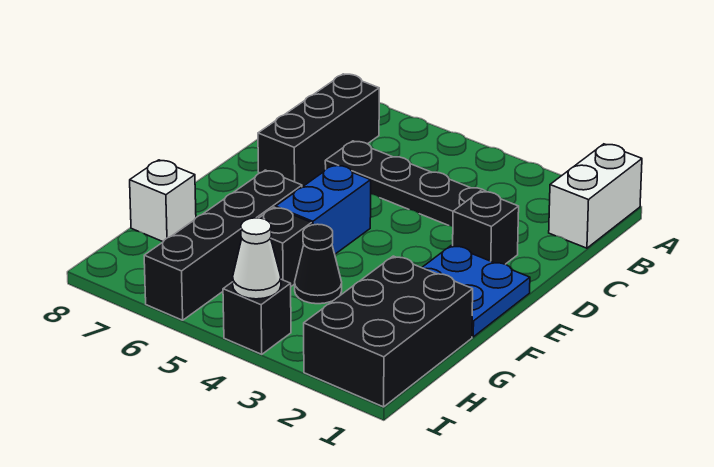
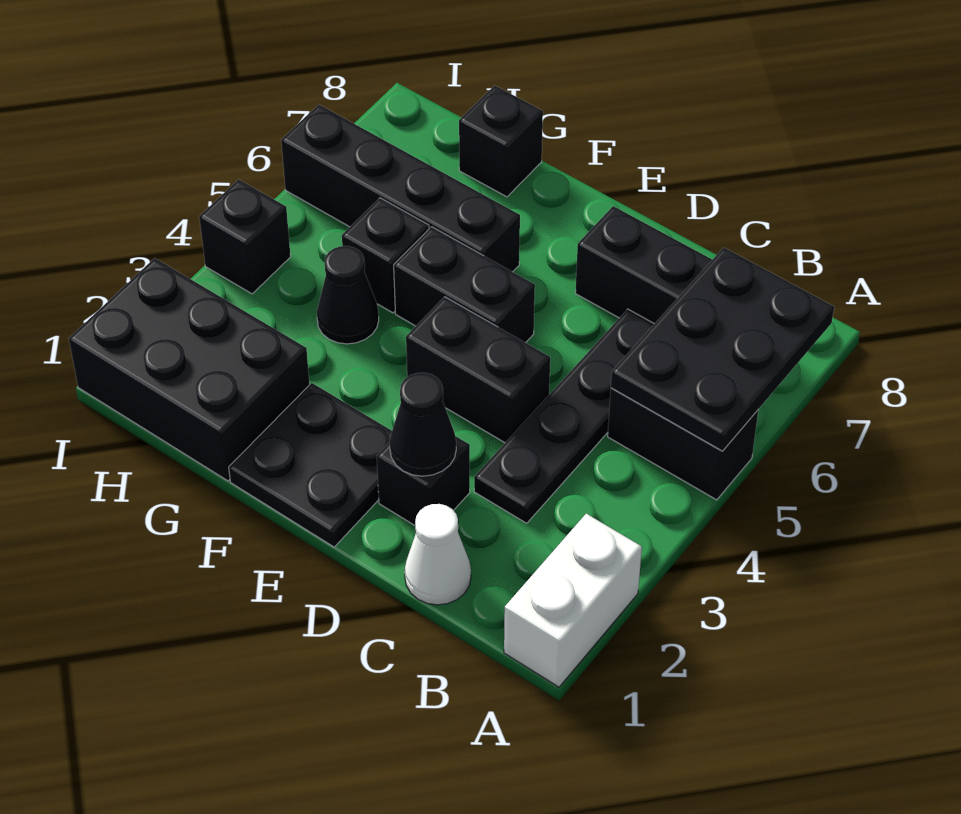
white brick A1:B1 level 1 -> white brick A1:A2 level 1
none -> black brick A5:B5 level 1
none -> black plate A5:B7 level 2
none -> black cone D2 level 2
none -> black brick D4:E4 level 1
blue plate E1:F2 level 1 -> black plate E1:F2 level 1
blue brick E5:F5 level 1 -> black brick E5:F5 level 1
white brick G8 level 1 -> black brick G8 level 1
white cone I4 level 2 -> white cone C1 level 1

